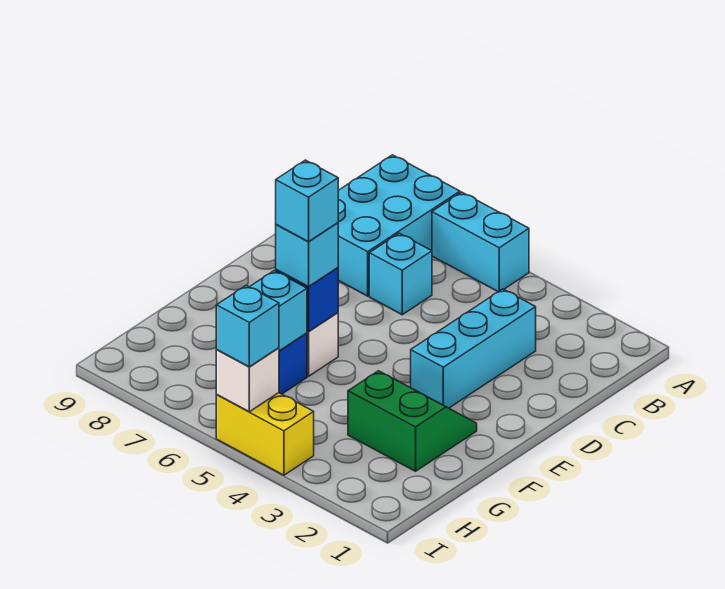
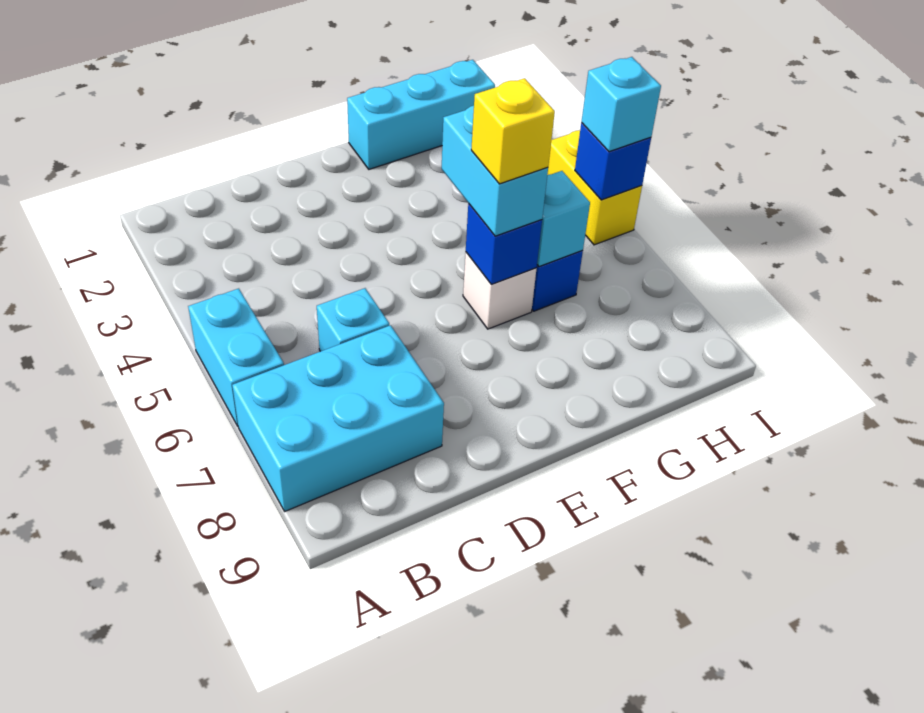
cyan brick C3:E3 level 1 -> cyan brick F1:H1 level 1
green slope F2:G3 level 1 top G -> none
cyan brick F6 level 3 -> cyan brick F5:F6 level 3
cyan brick F6 level 4 -> yellow brick F6 level 4
white brick I5 level 2 -> blue brick I5 level 2

